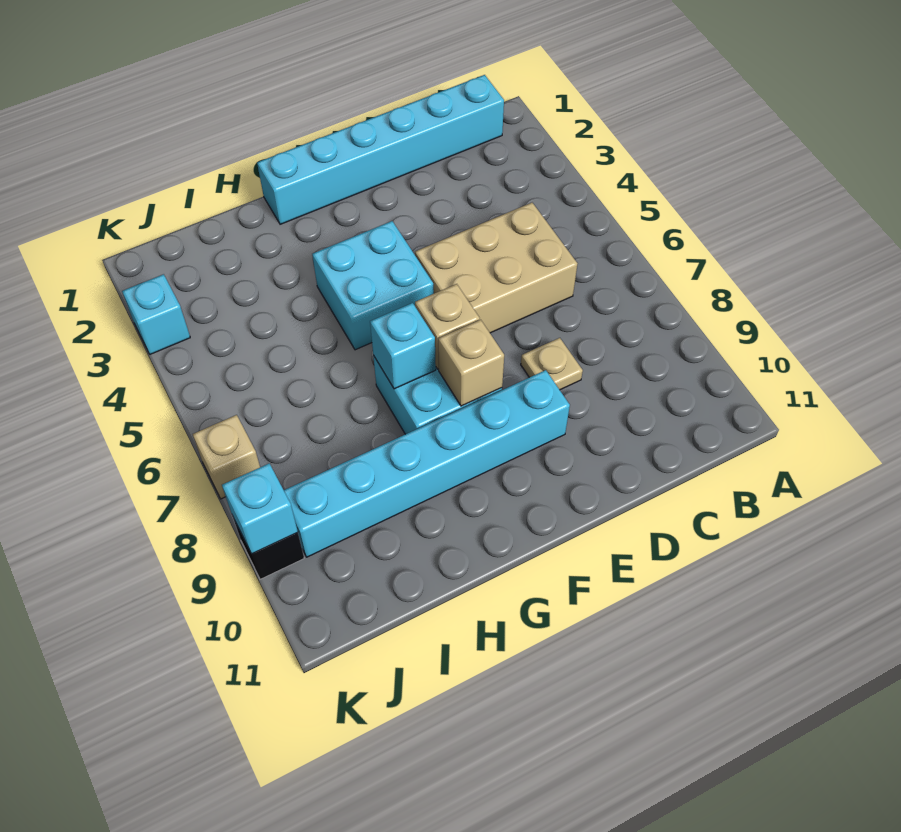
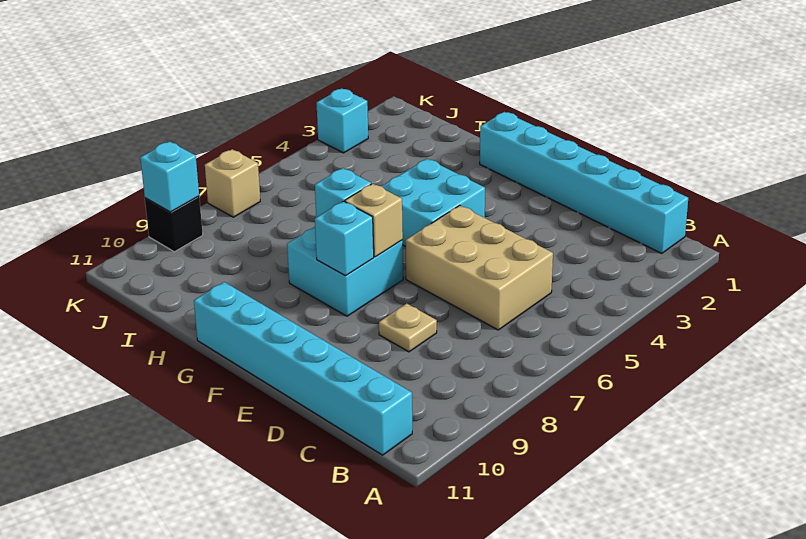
cyan brick E9:J9 level 1 -> cyan brick B11:G11 level 1
tan brick F8 level 2 -> cyan brick F8 level 2

